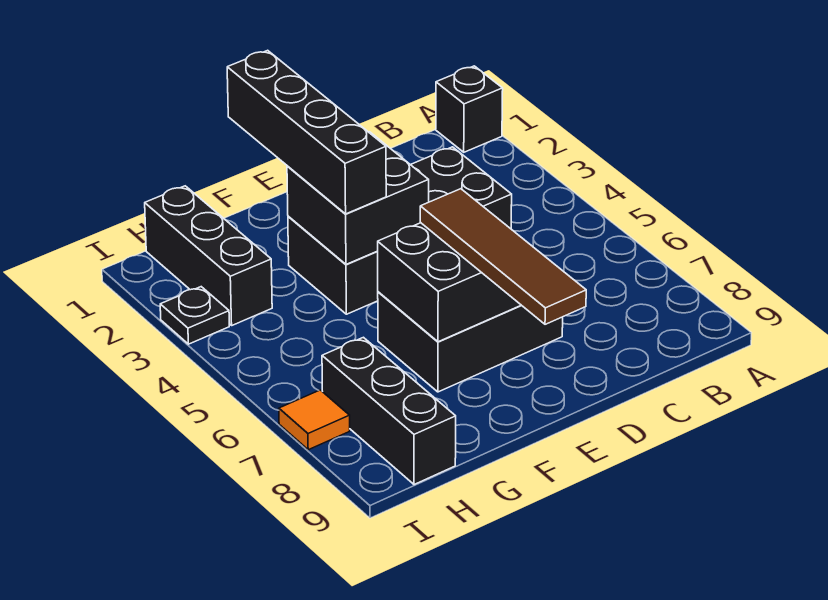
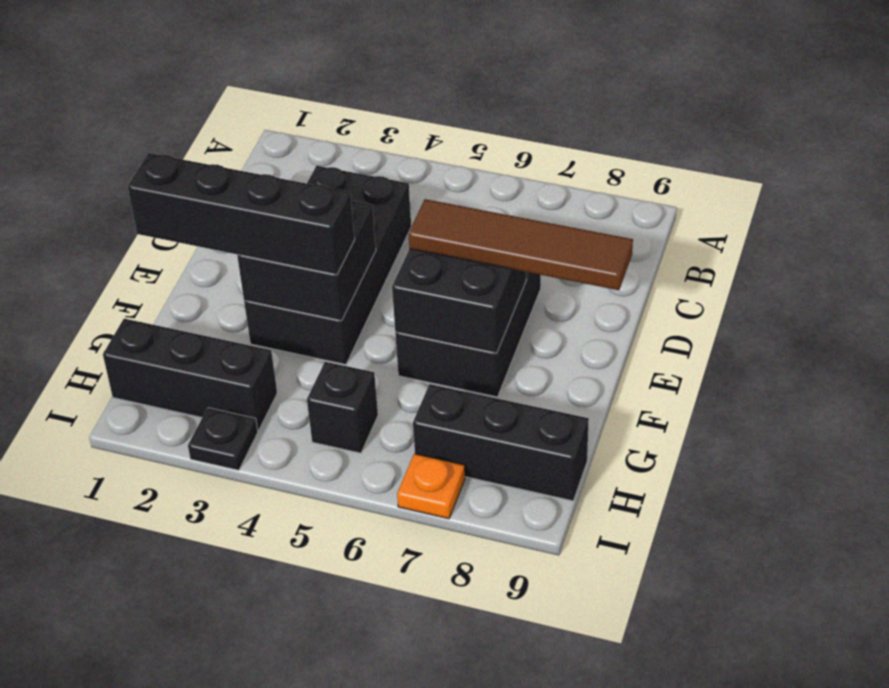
black brick A1 level 1 -> black brick H5 level 1
orange tile I7 level 1 -> orange plate I7 level 1

